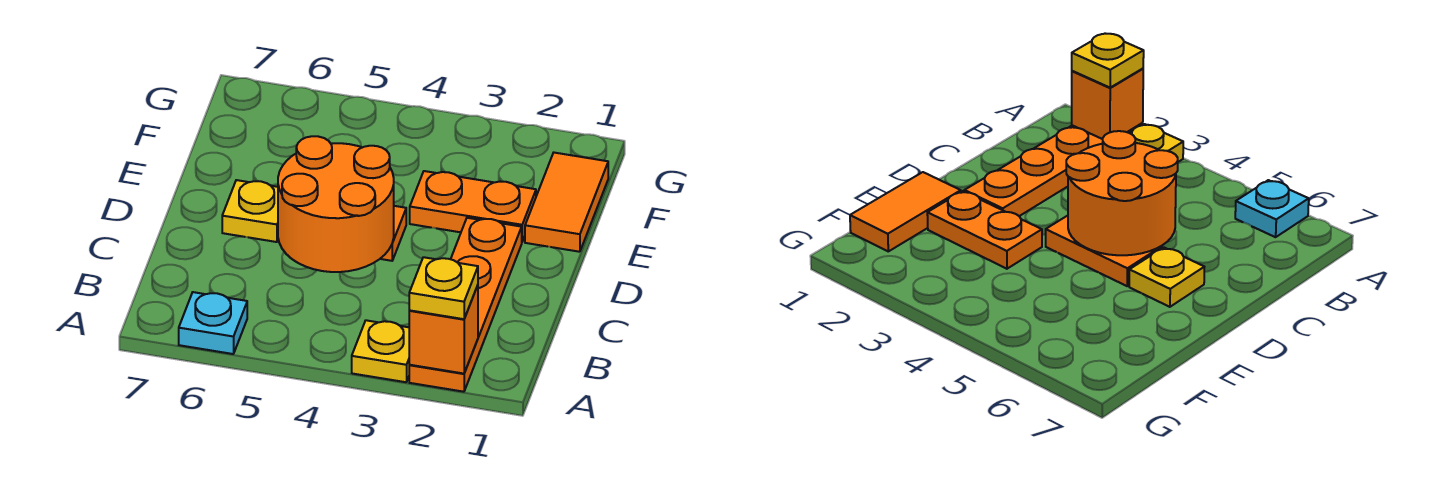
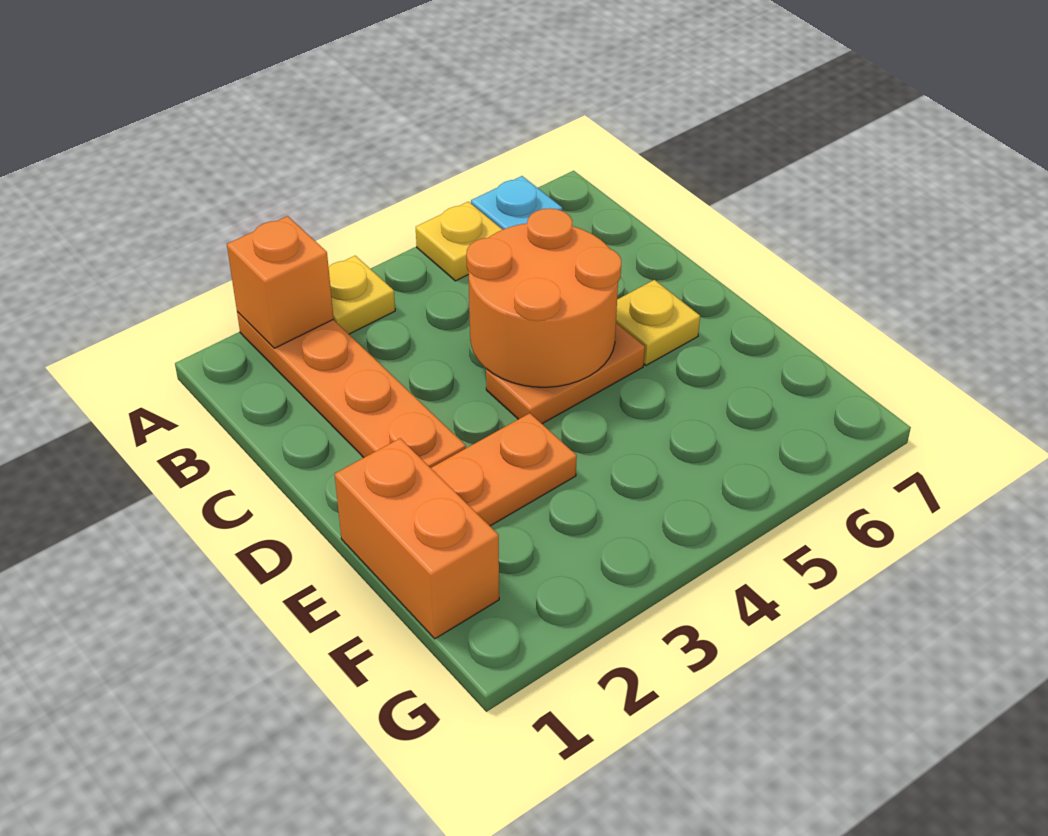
yellow plate A2 level 3 -> yellow plate A5 level 1
orange tile E1:F1 level 1 -> orange brick E1:F1 level 1

